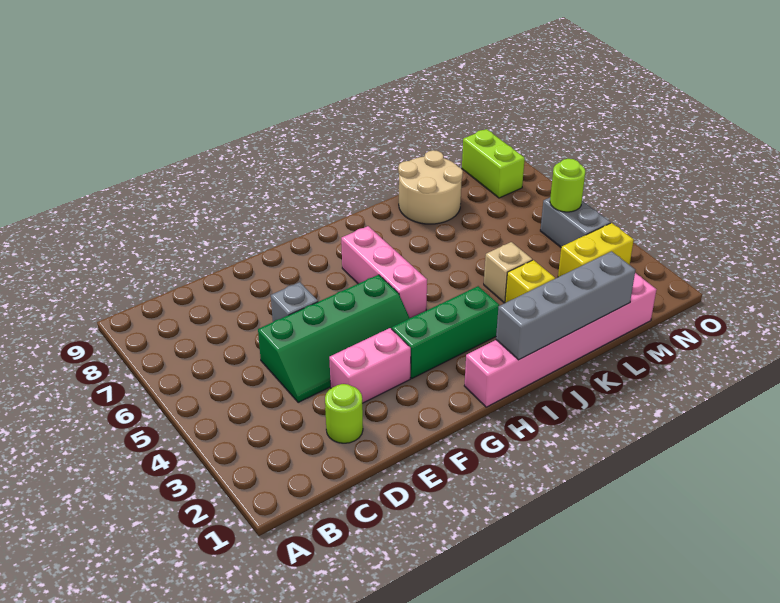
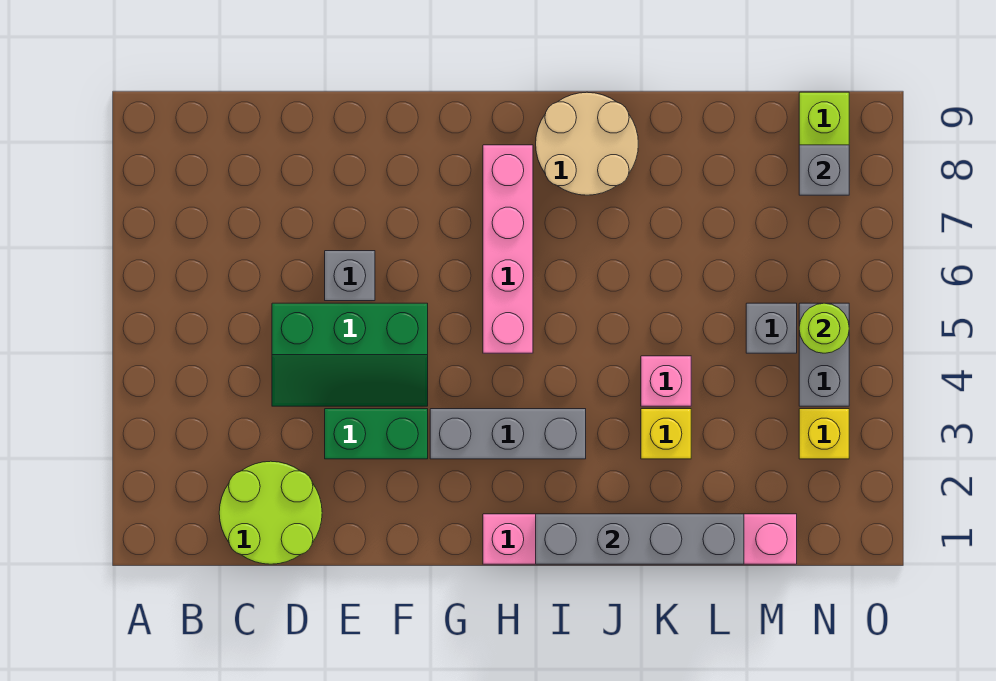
lime round brick D2 level 1 -> lime round brick C1:D2 level 1
green slope D4:G5 level 1 top 5 -> green slope D4:F5 level 1 top 5
pink brick E3:F3 level 1 -> green brick E3:F3 level 1
green brick G3:I3 level 1 -> grey brick G3:I3 level 1
pink brick H5:H7 level 1 -> pink brick H5:H8 level 1
tan brick K4 level 1 -> pink brick K4 level 1
tan round brick K8:L9 level 1 -> tan round brick I8:J9 level 1
yellow brick M3:N3 level 1 -> yellow brick N3 level 1
none -> grey brick M5 level 1
none -> grey brick N8 level 2

